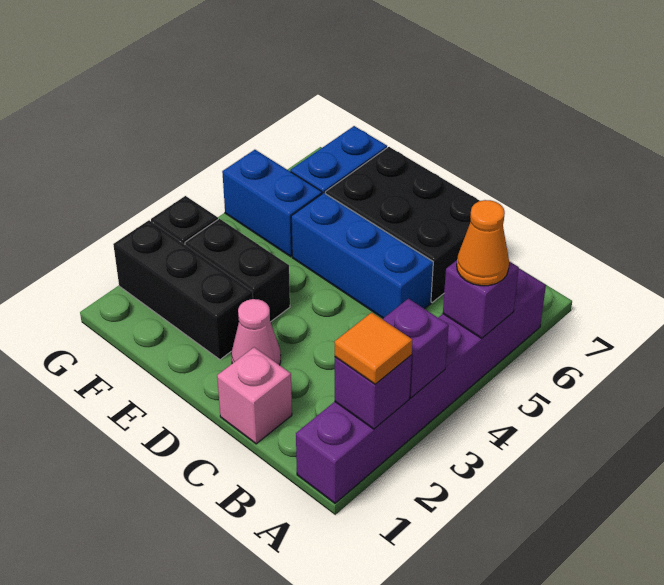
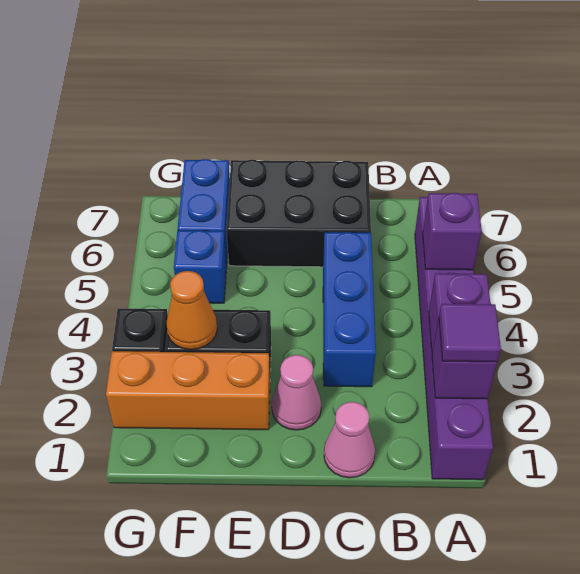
orange tile A2 level 3 -> purple tile A2 level 3
orange cone A5 level 3 -> orange cone F3 level 2
pink brick C1 level 1 -> pink cone C1 level 1
blue brick C5:E5 level 1 -> blue brick C3:C5 level 1
black brick E2:G2 level 1 -> orange brick E2:G2 level 1
blue brick F5:G5 level 1 -> blue brick F5 level 1

